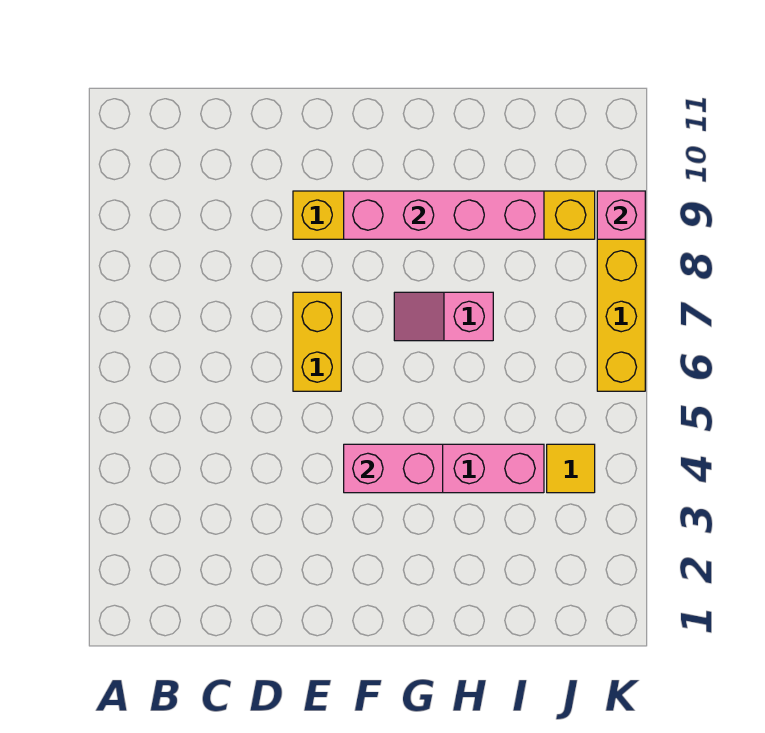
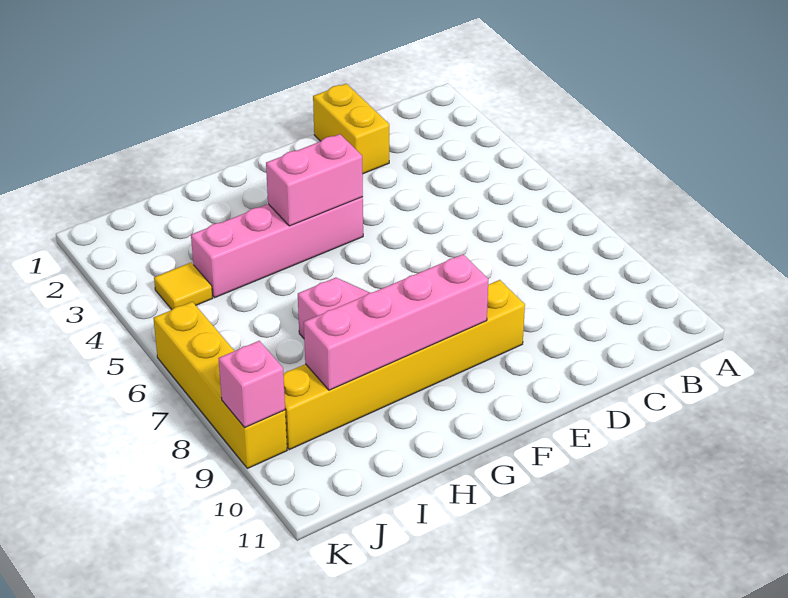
yellow brick E6:E7 level 1 -> yellow brick D1:D2 level 1

